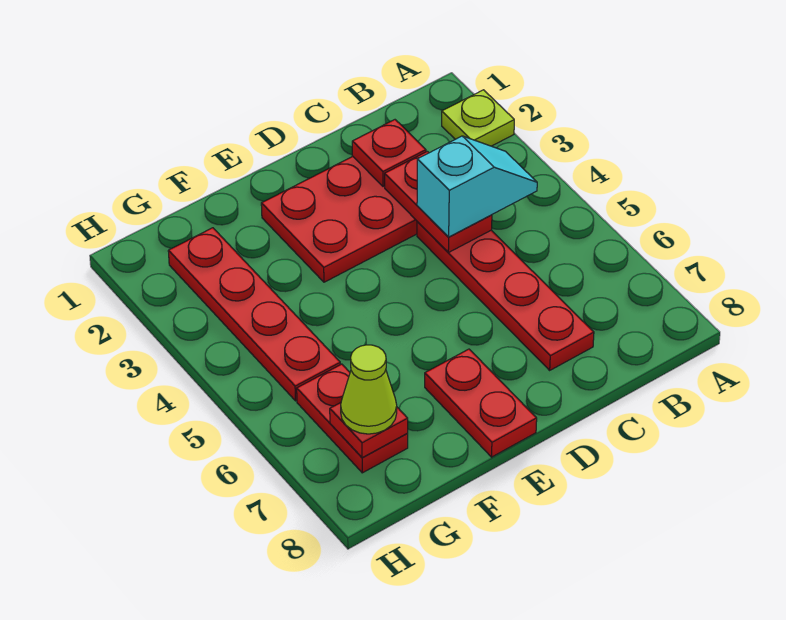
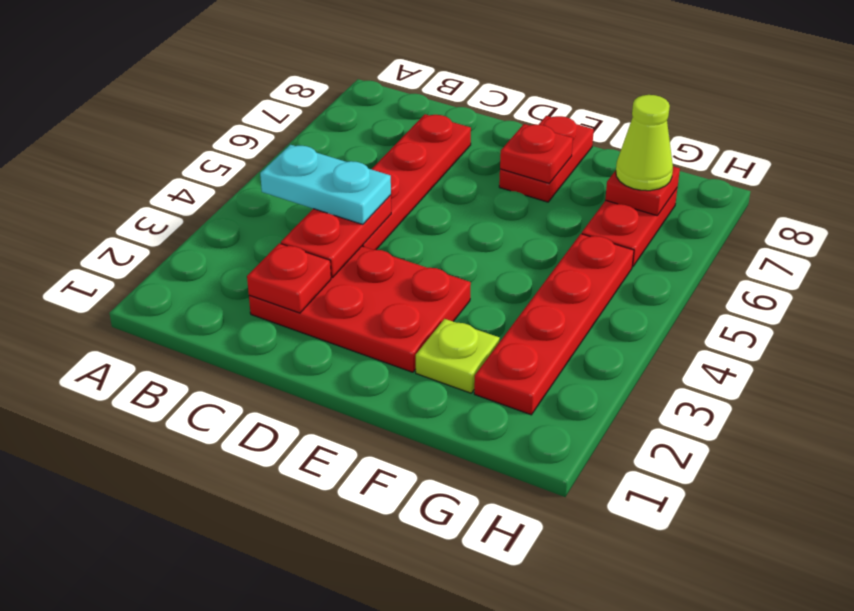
lime plate A2 level 1 -> lime plate F2 level 1
cyan slope B4:C4 level 3 top C -> cyan plate B4:C4 level 3
none -> red plate E7 level 2

